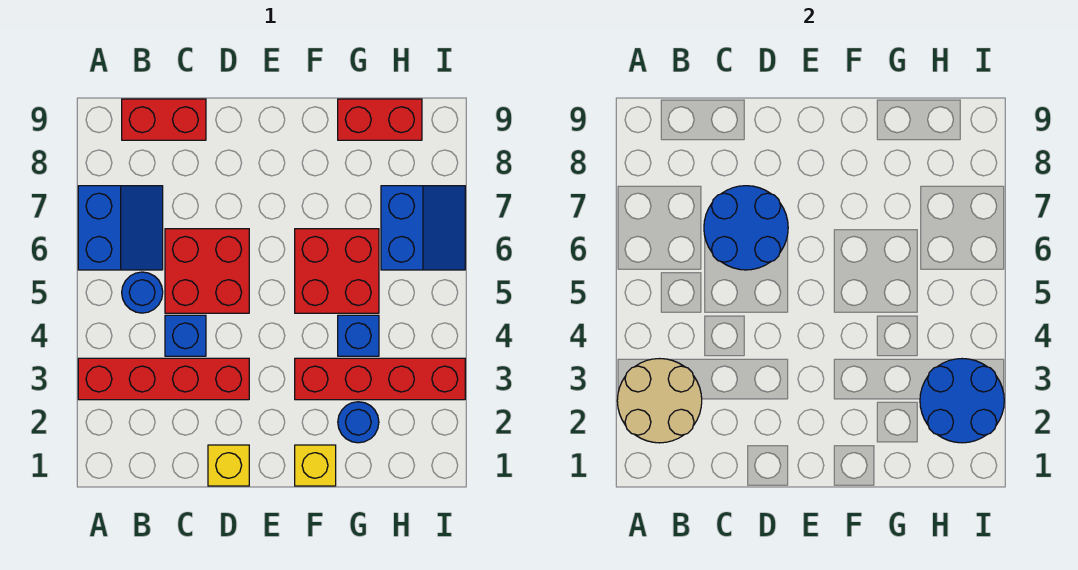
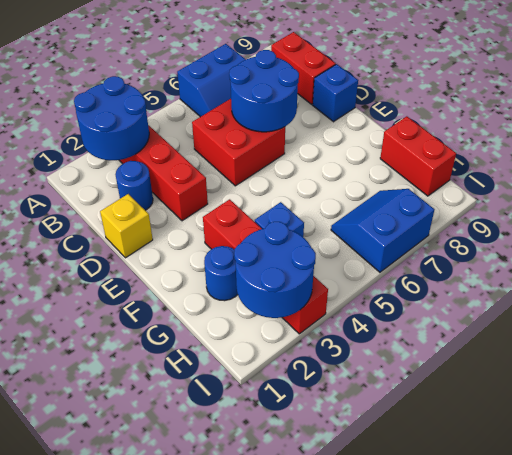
tan round brick A2:B3 level 2 -> blue round brick A2:B3 level 2
blue round brick B5 level 1 -> blue round brick C2 level 1
blue brick C4 level 1 -> blue brick D9 level 1
yellow brick F1 level 1 -> none
red brick F5:G6 level 1 -> none
blue slope H6:I7 level 1 top H -> blue slope H6:I7 level 1 top I

